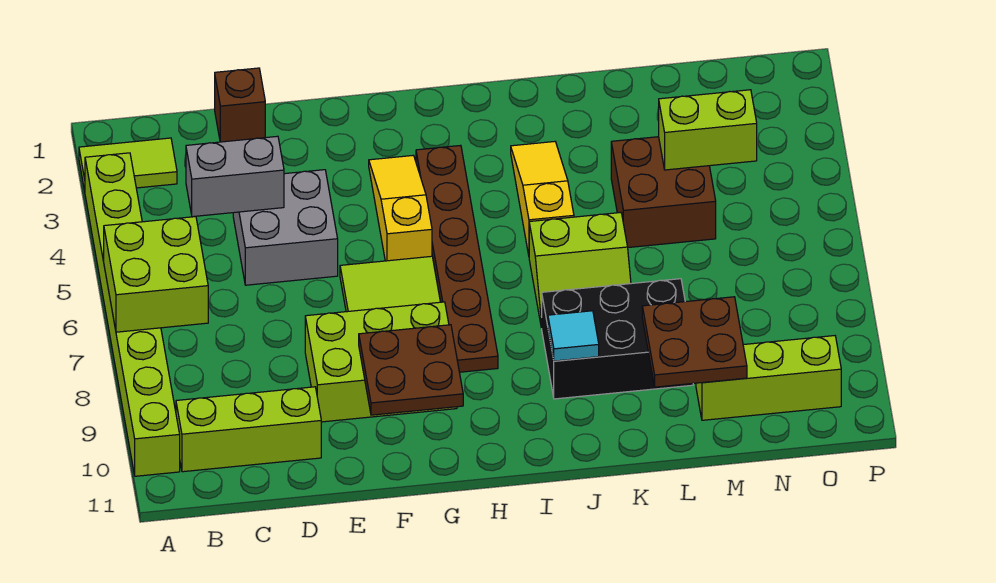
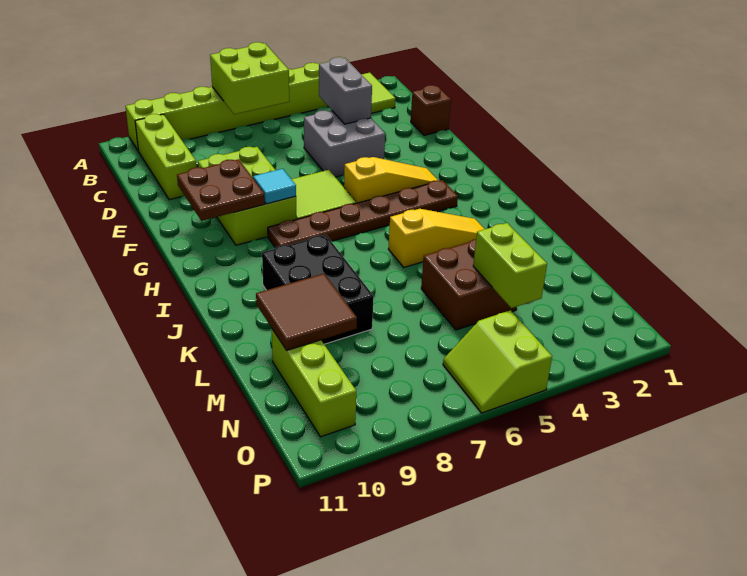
lime slope J6:K7 level 1 top 6 -> lime slope O5:P6 level 1 top 5
cyan tile J9 level 2 -> cyan tile G8 level 2
brown plate L9:M10 level 2 -> brown tile L9:M10 level 2

